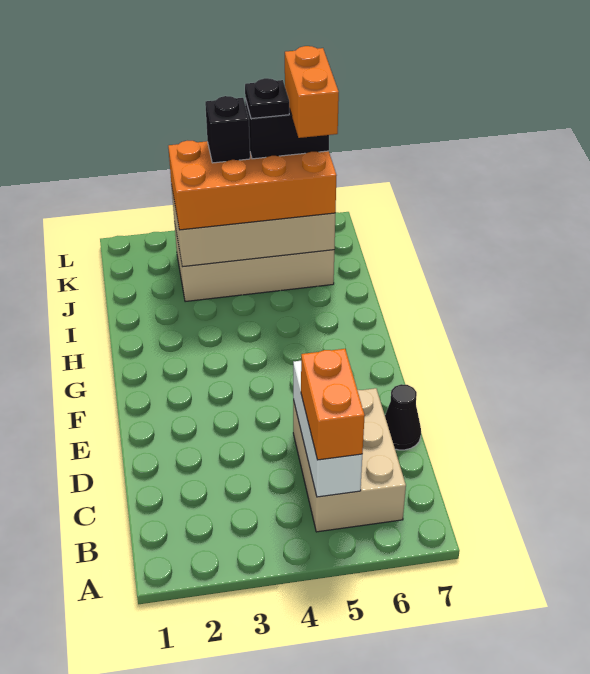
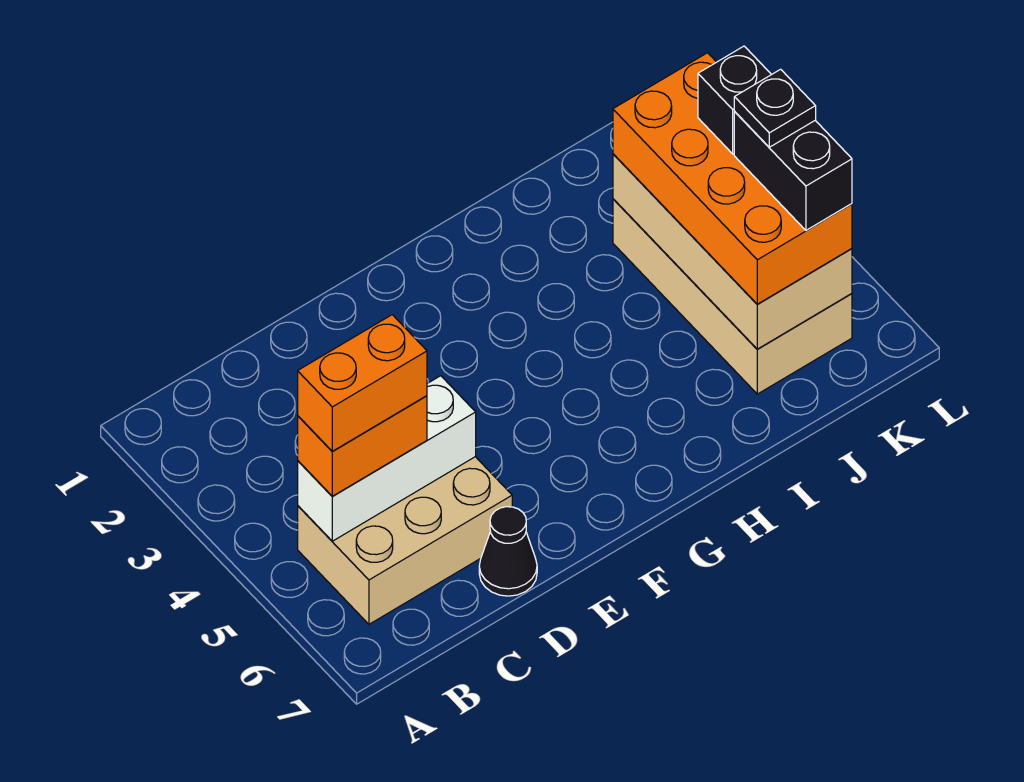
orange brick J6:K6 level 5 -> orange brick B5:C5 level 4

